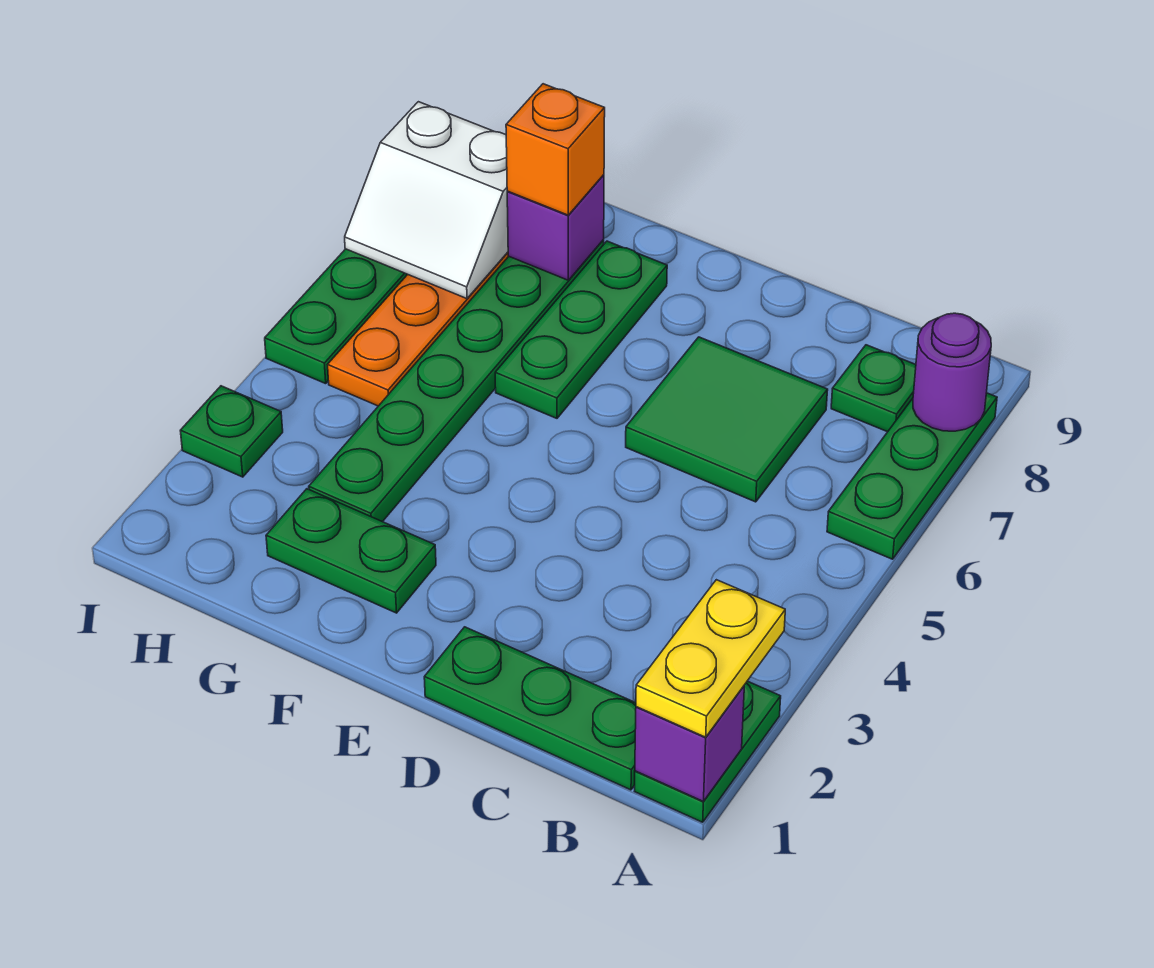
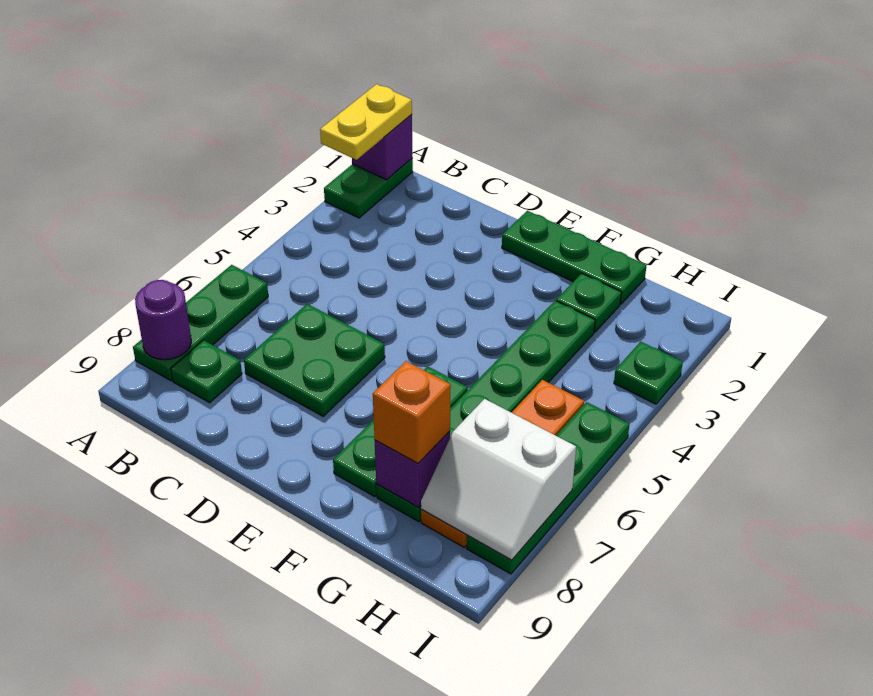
green plate B1:D1 level 1 -> green plate E1:G1 level 1
green tile C6:D7 level 1 -> green plate C6:D7 level 1
green plate F2:G2 level 1 -> green plate G2 level 1
white slope H7:I8 level 2 top 8 -> white slope H7:I8 level 2 top 7

